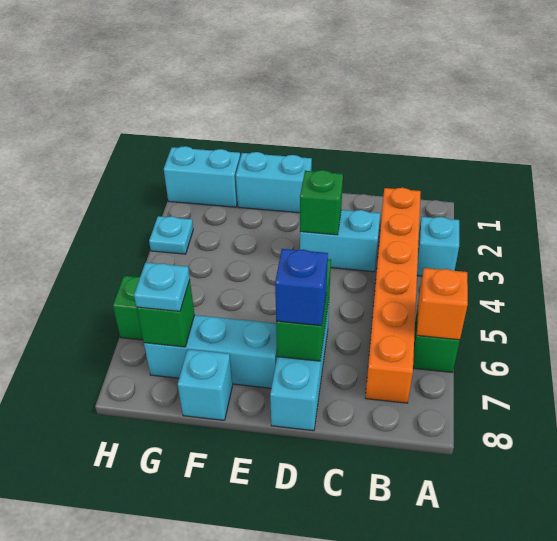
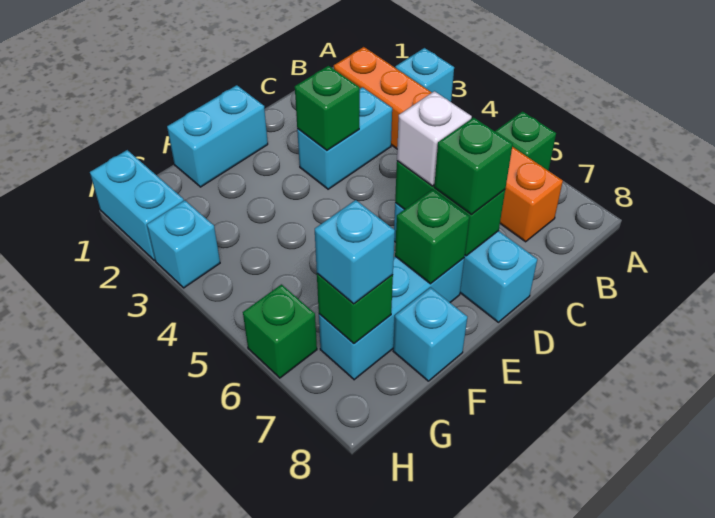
orange brick A6 level 2 -> none
none -> white brick D6 level 3
blue brick D7 level 3 -> green brick D7 level 3
none -> green brick E7 level 2
cyan brick G1:H1 level 1 -> cyan brick H1:H2 level 1
cyan plate G7 level 3 -> cyan brick G7 level 3
cyan plate H3 level 1 -> cyan brick H3 level 1

